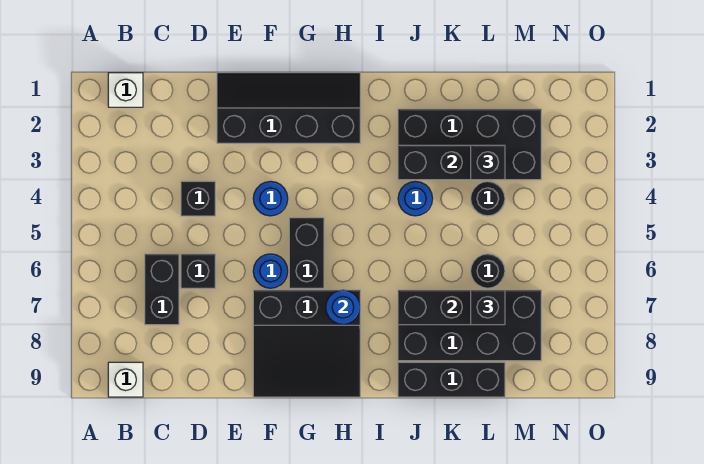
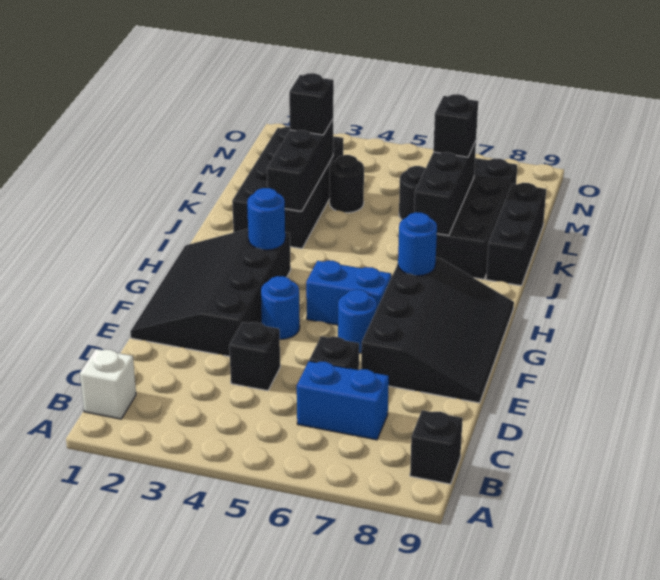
white brick B9 level 1 -> black brick B9 level 1
black brick C6:C7 level 1 -> blue brick C6:C7 level 1
black slope E1:H2 level 1 top 2 -> black slope E1:H3 level 1 top 3
black slope F7:H9 level 1 top 7 -> black slope E7:H9 level 1 top 7
black brick G5:G6 level 1 -> blue brick G5:G6 level 1
blue round brick J4 level 1 -> blue round brick H3 level 2

